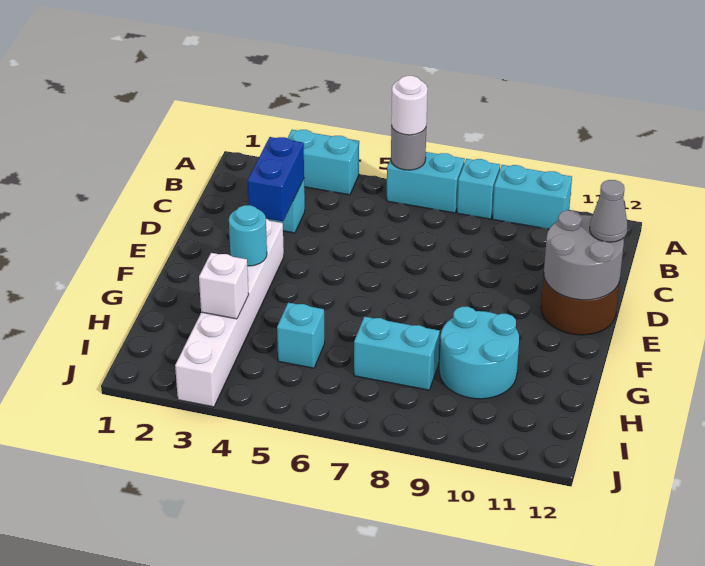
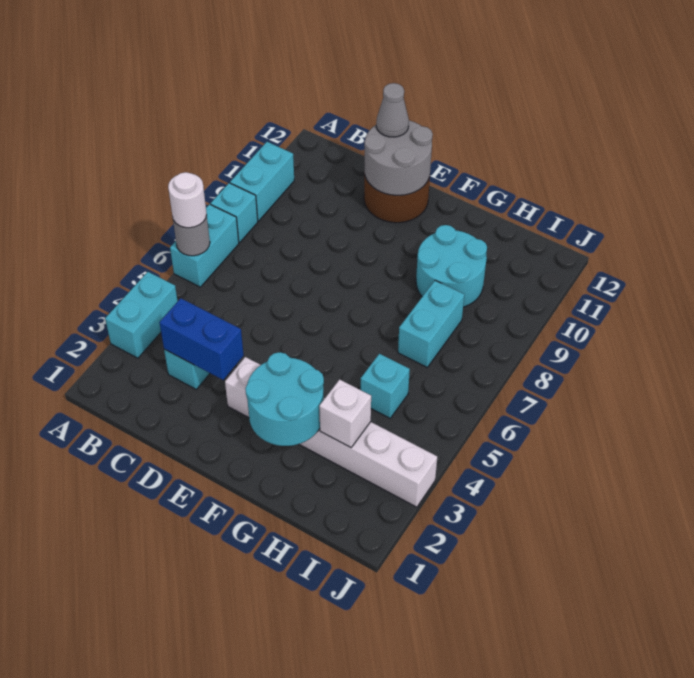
cyan round brick F3 level 2 -> cyan round brick F2:G3 level 2

